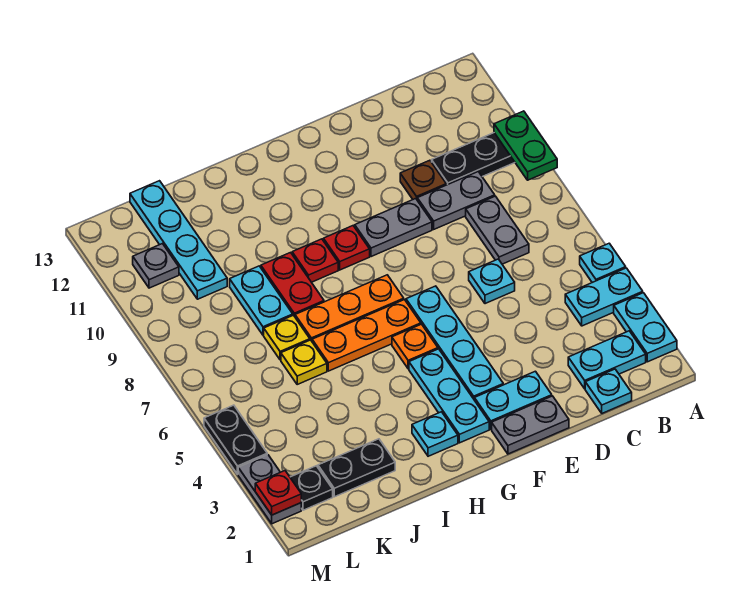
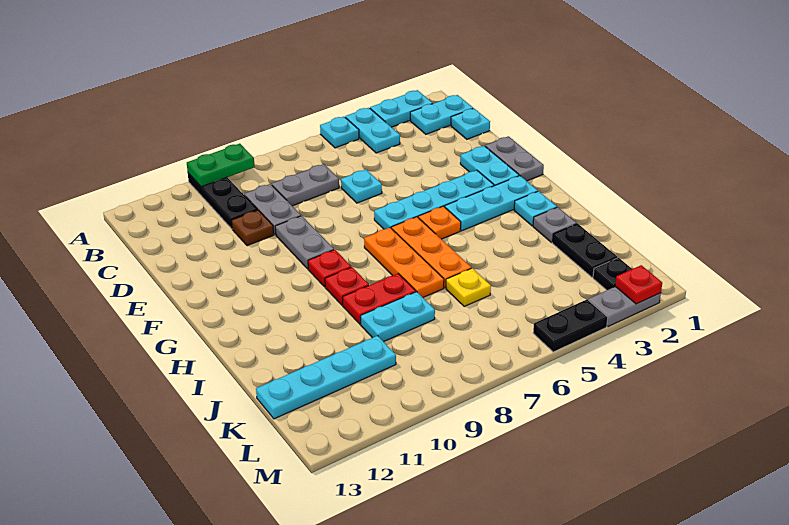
cyan plate B2:C2 level 1 -> cyan plate B1:B2 level 1
yellow plate J7 level 1 -> none
grey plate L11 level 1 -> grey plate I2 level 1

